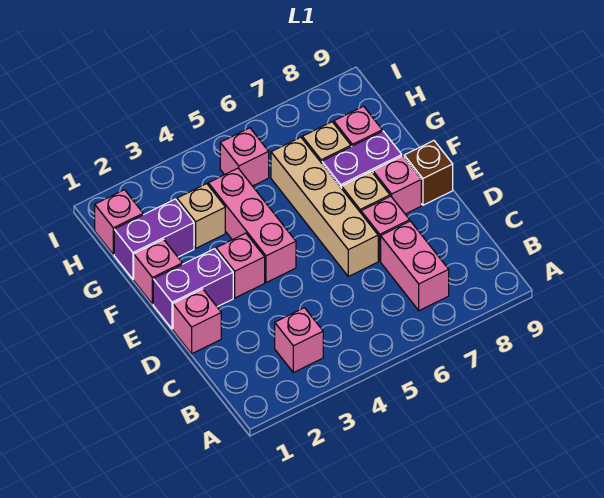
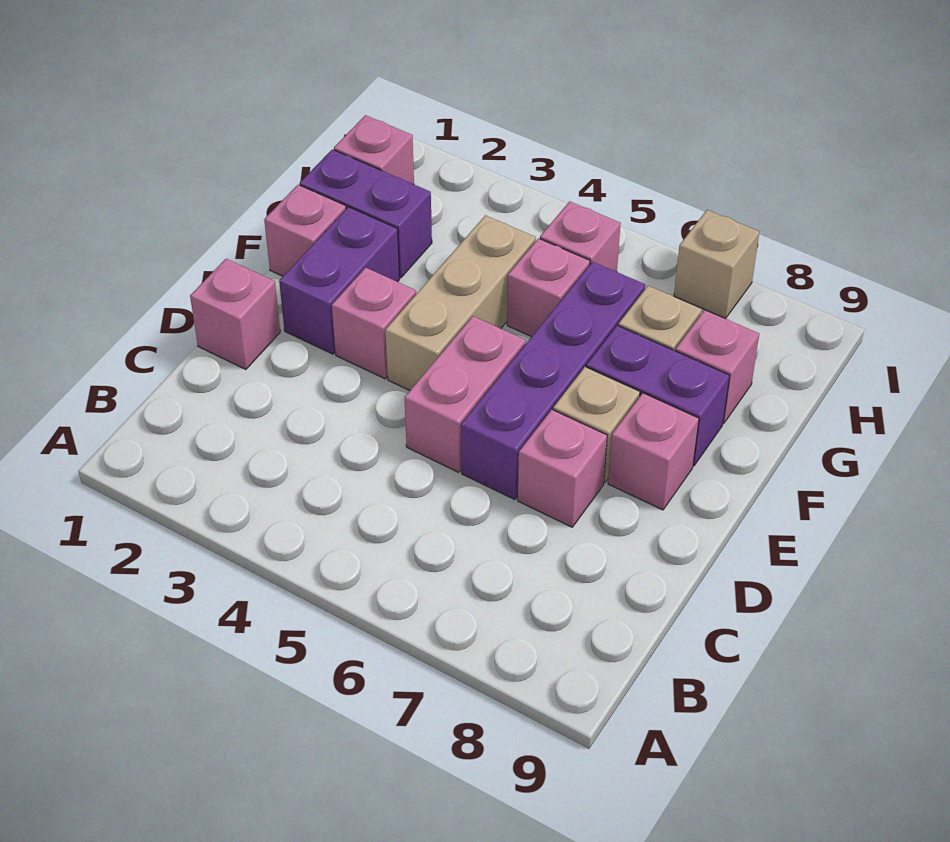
pink brick B3 level 1 -> pink brick G5 level 1
pink brick B7:C7 level 1 -> pink brick D5:E5 level 1
tan brick D6:G6 level 1 -> purple brick D6:G6 level 1
purple brick E1:E2 level 1 -> purple brick E2:F2 level 1
pink brick E4:G4 level 1 -> tan brick E4:G4 level 1
brown brick E9 level 1 -> none
tan brick G3 level 1 -> tan brick I7 level 1

